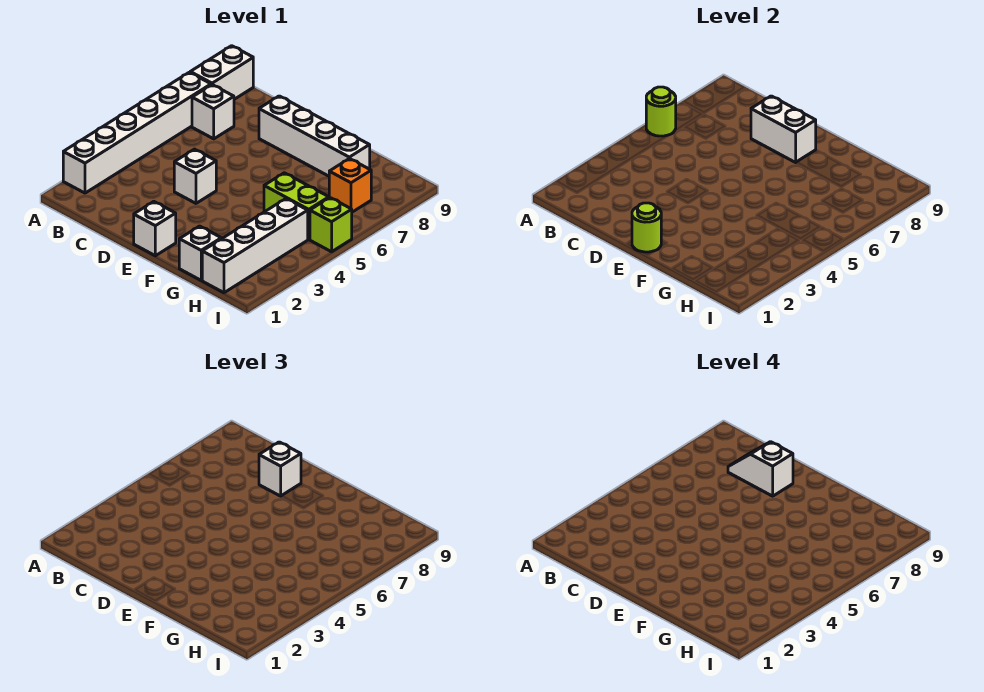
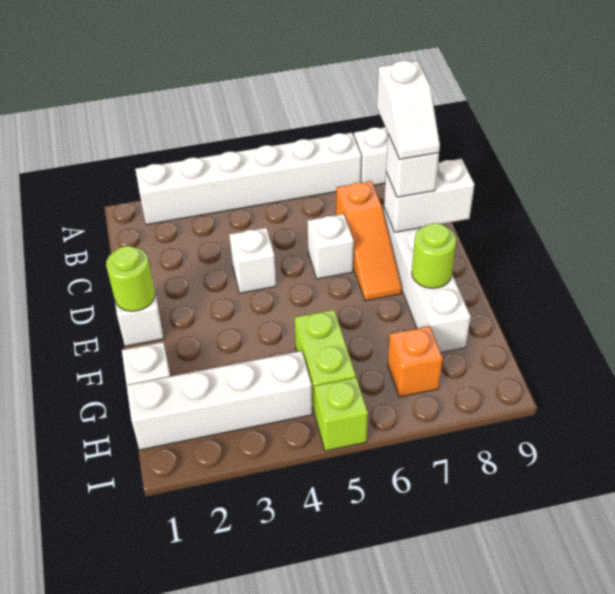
lime round brick A6 level 2 -> lime round brick F8 level 2
white brick B7 level 1 -> white brick D6 level 1
none -> orange slope C7:E7 level 1 top C
white slope C8:D8 level 4 top D -> white slope C8:D8 level 4 top C
white brick D8:E8 level 2 -> white brick D8:D9 level 2

